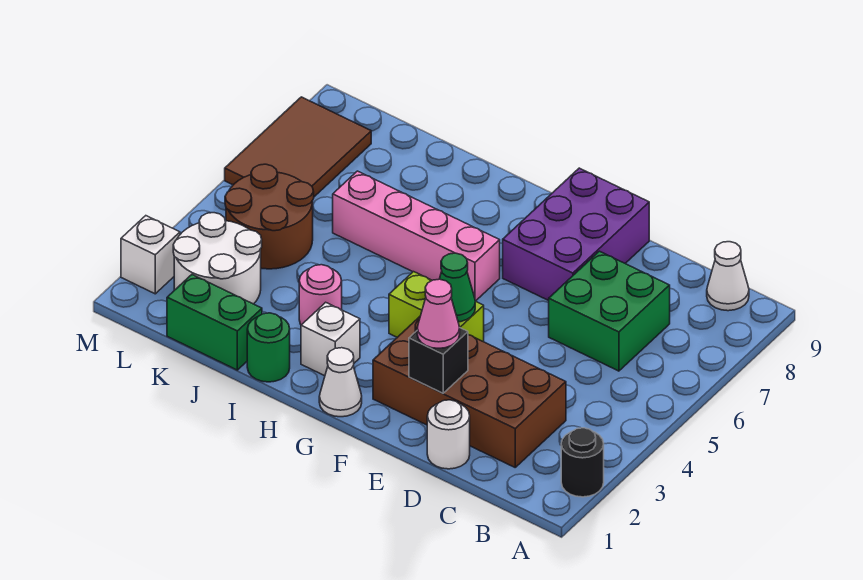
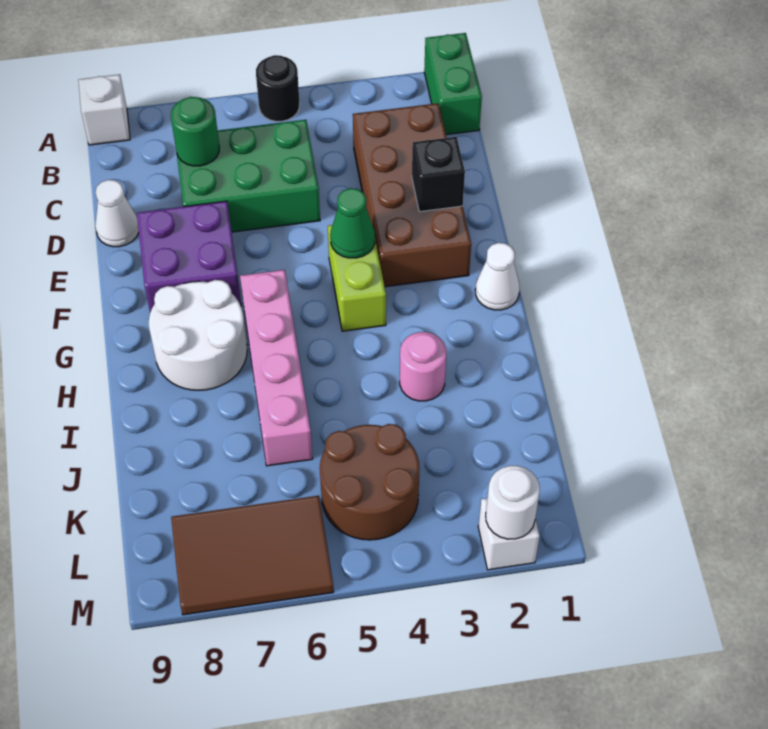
black round brick A2 level 1 -> black round brick A5 level 1
white cone B9 level 1 -> white cone D9 level 1
green brick C6:D7 level 1 -> green brick C5:D7 level 1
white round brick D1 level 1 -> white round brick M2 level 2
pink cone E2 level 3 -> none
purple brick E7:F9 level 1 -> purple brick E7:F8 level 1
white brick H2 level 1 -> white brick A9 level 1
green round brick I1 level 1 -> green round brick C7 level 2
green brick J1:K1 level 1 -> green brick A1:B1 level 1
white round brick K2:L3 level 1 -> white round brick G7:H8 level 1

